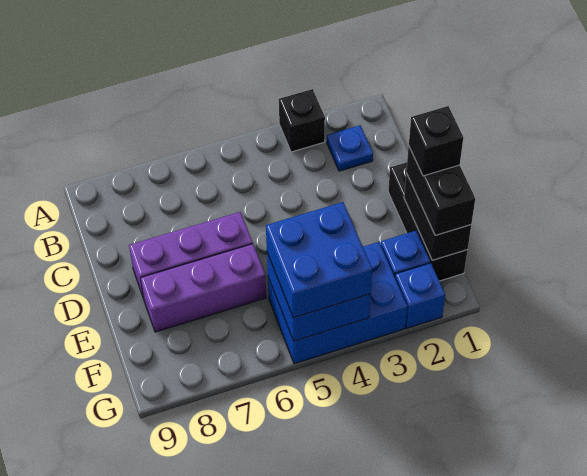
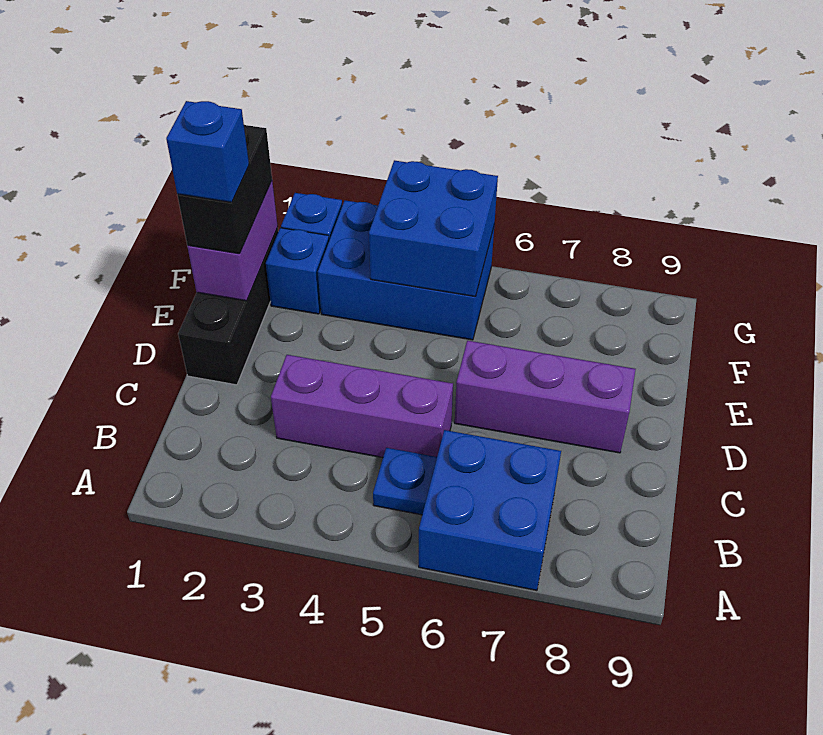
black brick A3 level 1 -> none
blue plate B2 level 1 -> blue plate B5 level 1
black brick E1:F1 level 2 -> purple brick E1:F1 level 2
black brick E1 level 4 -> blue brick E1 level 4
purple brick E6:E8 level 1 -> purple brick C3:C5 level 1
blue brick F4:G5 level 3 -> blue brick A6:B7 level 1

